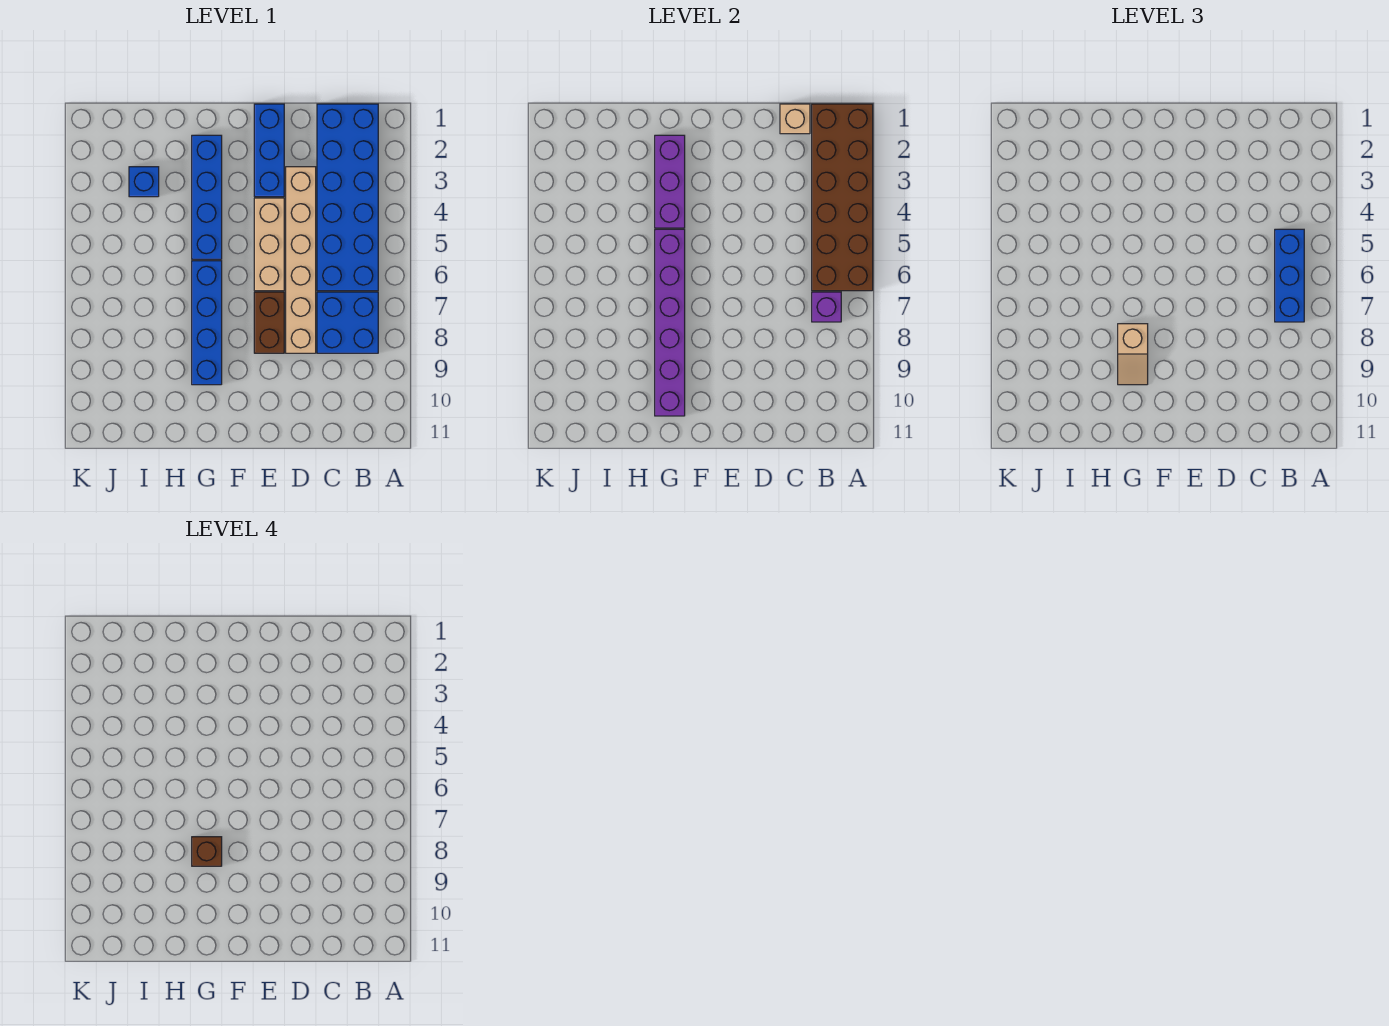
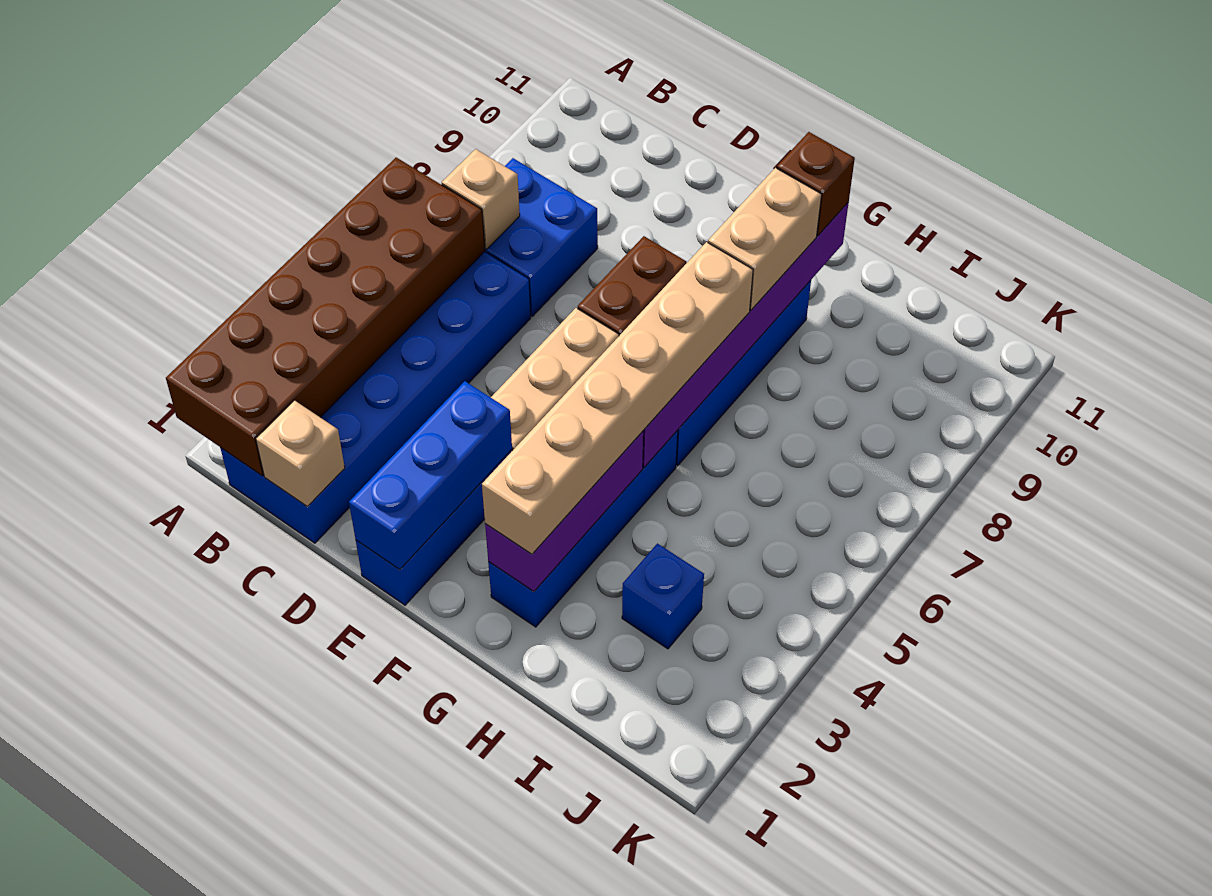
blue brick B5:B7 level 3 -> blue brick E1:E3 level 2
purple brick B7 level 2 -> tan brick B7 level 2
tan brick D3:D8 level 1 -> tan brick G2:G7 level 3
tan slope G8:G9 level 3 top 8 -> tan brick G8:G9 level 3
brown brick G8 level 4 -> brown brick G10 level 3

